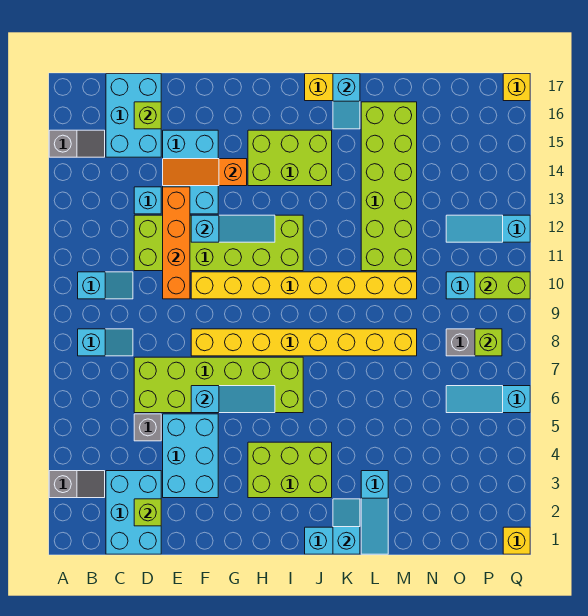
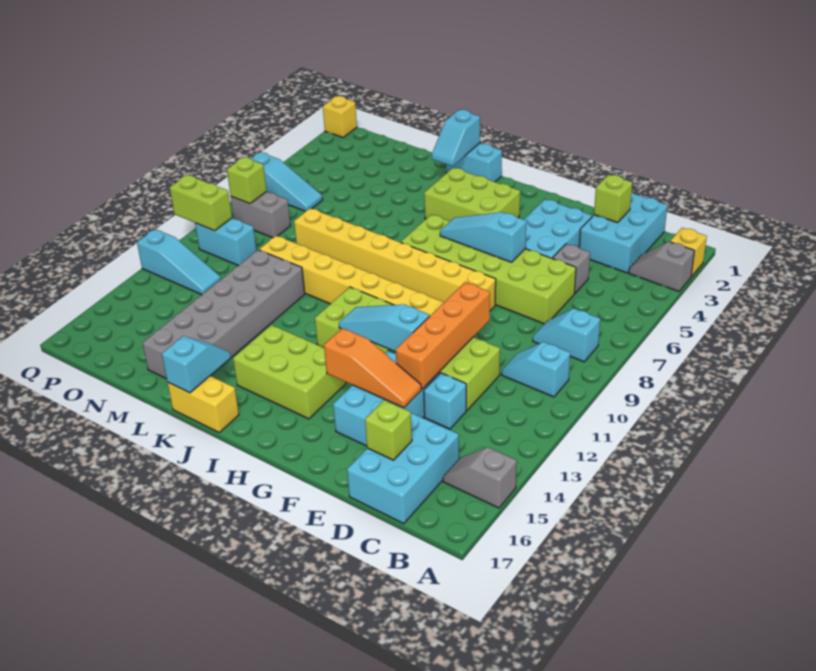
cyan slope L1:L3 level 1 top 3 -> none
lime brick L11:M16 level 1 -> grey brick L11:M16 level 1
yellow brick Q17 level 1 -> yellow brick A2 level 1

